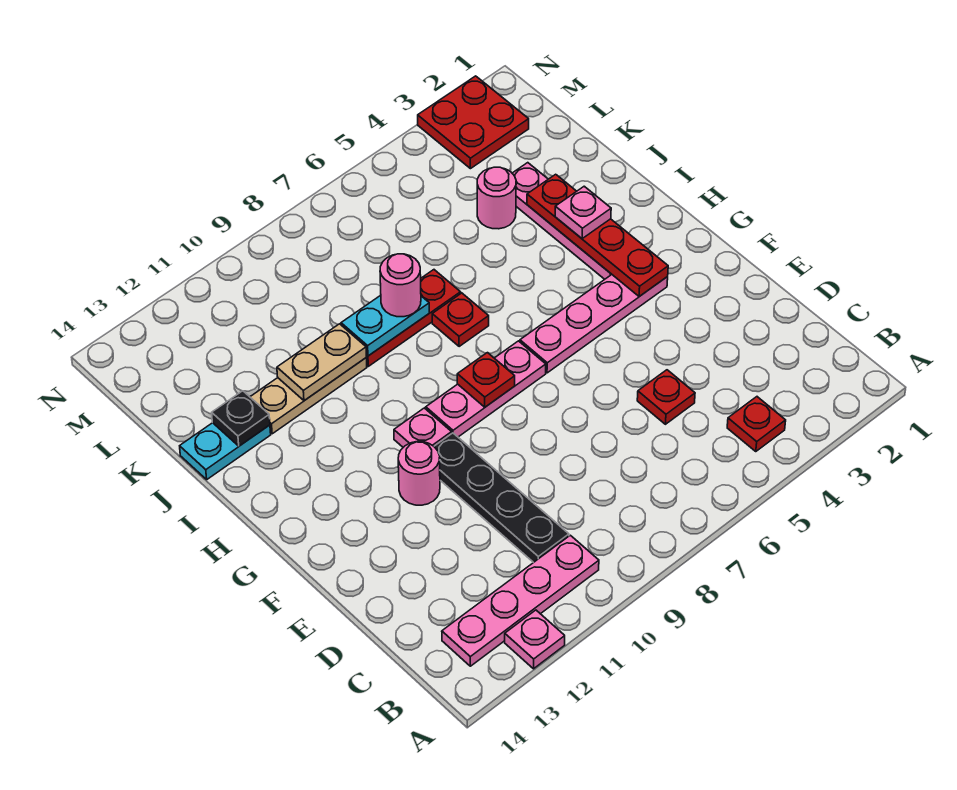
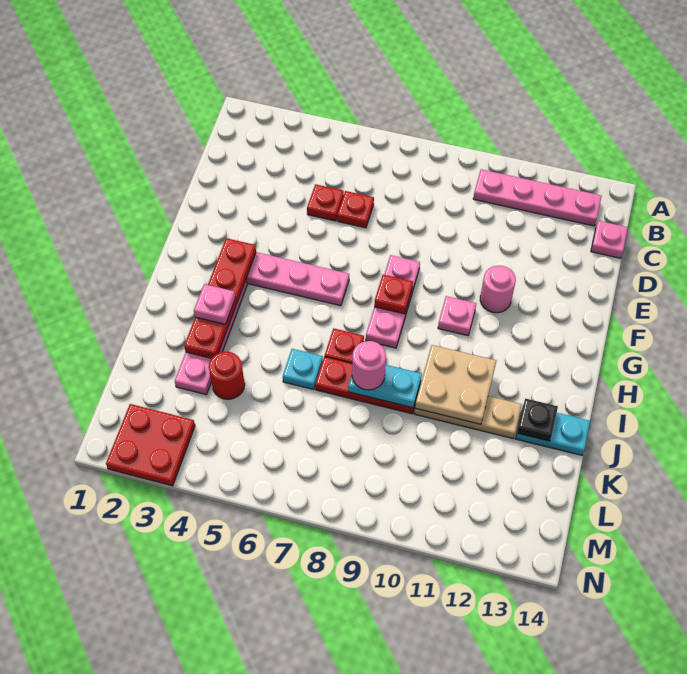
pink plate A12 level 1 -> pink plate C14 level 1
red plate B4 level 1 -> red plate D6 level 1
black plate C10:F10 level 1 -> none
pink plate G7:G9 level 1 -> pink plate F8:H8 level 1
none -> cyan plate J6 level 1
tan plate J10:J11 level 2 -> tan plate I10:J11 level 2
pink round brick K4 level 1 -> red round brick K4 level 1

